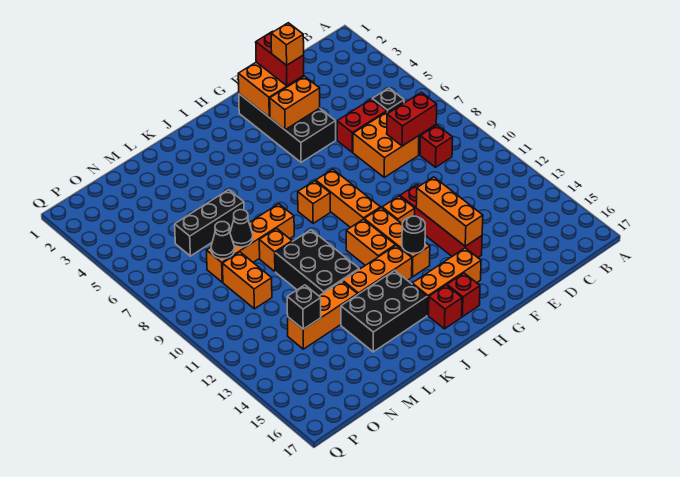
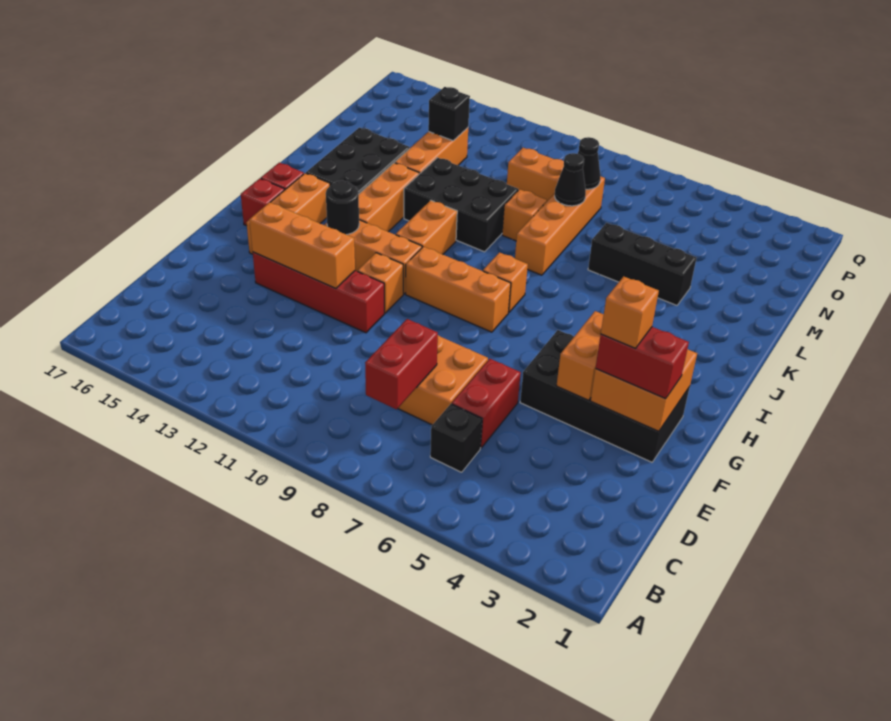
red brick C9 level 1 -> none
orange brick I11:I12 level 1 -> orange brick I11:J11 level 1
black brick L6:N6 level 1 -> black brick L4:L6 level 1

